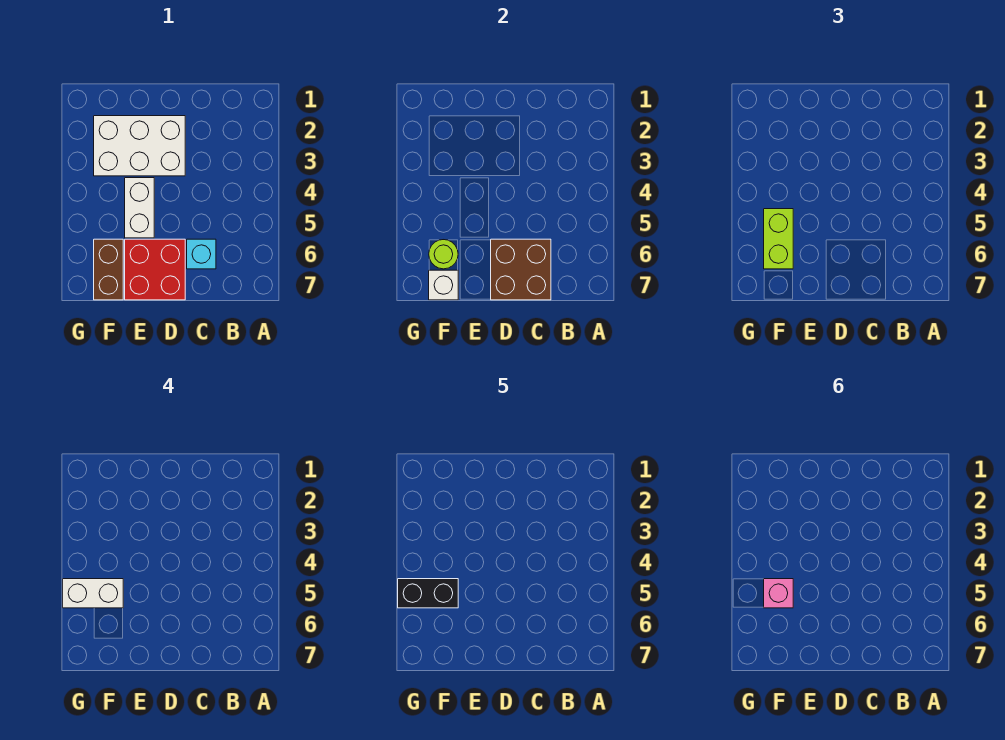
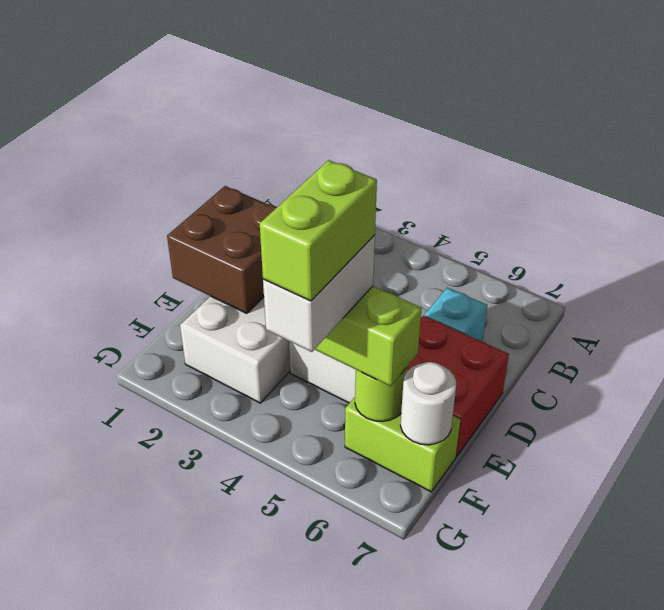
brown brick C6:D7 level 2 -> brown brick D1:E2 level 2
black brick F5:G5 level 5 -> lime brick F5:G5 level 5
pink brick F5 level 6 -> none
brown brick F6:F7 level 1 -> lime brick F6:F7 level 1
white brick F7 level 2 -> white round brick F7 level 2

